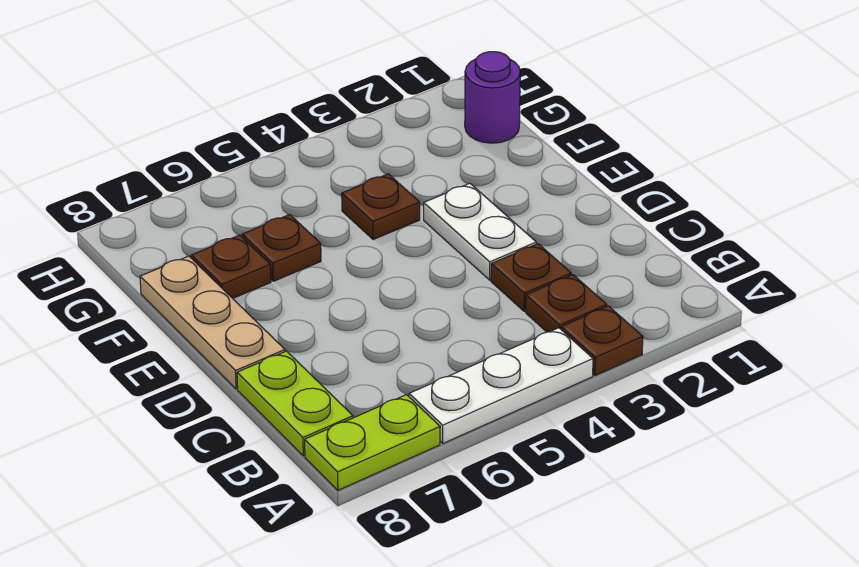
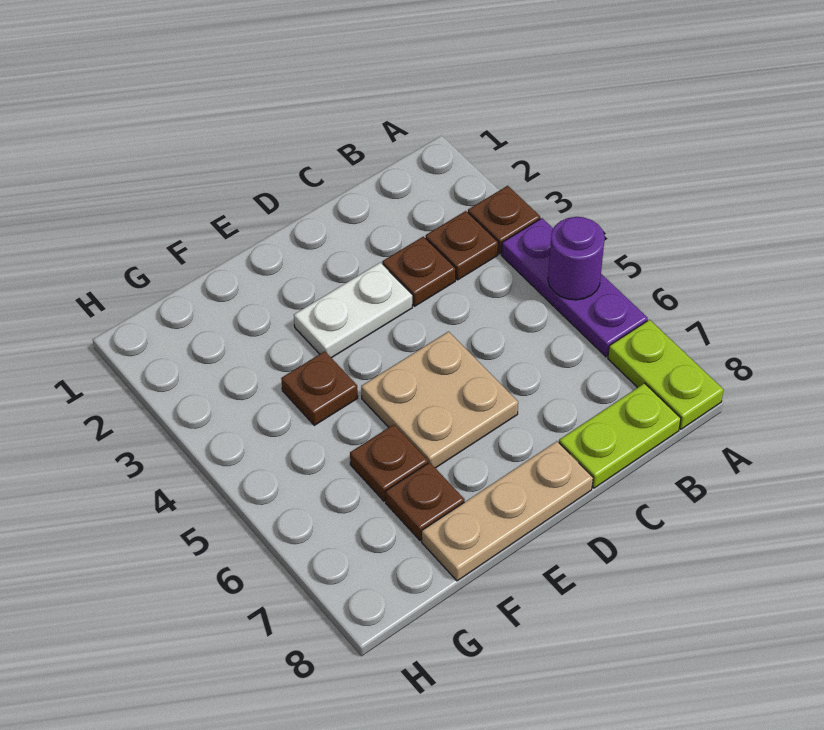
white plate A4:A6 level 1 -> purple plate A4:A6 level 1
none -> tan plate D5:E6 level 1
purple round brick G1 level 1 -> purple round brick A5 level 2

